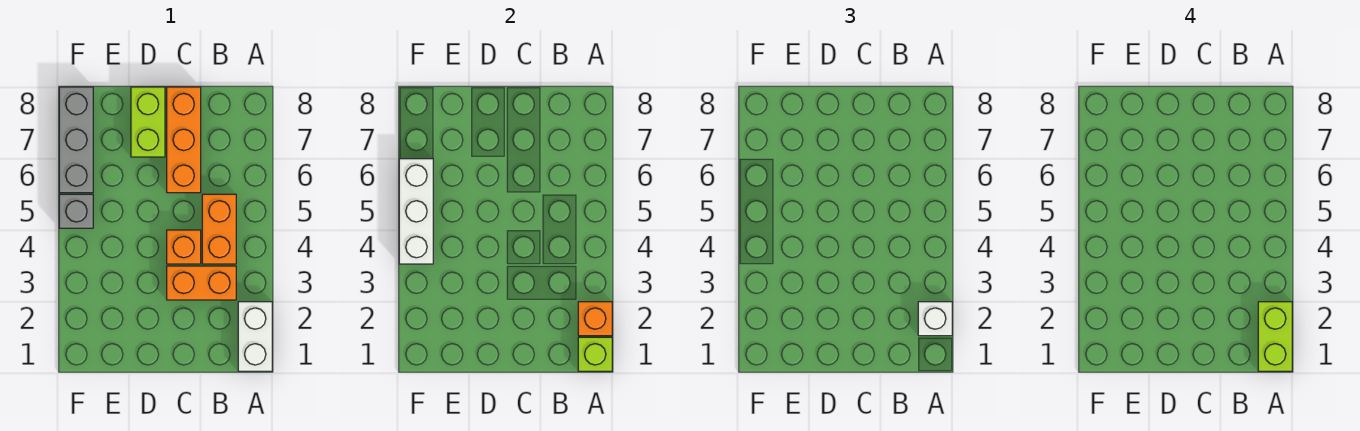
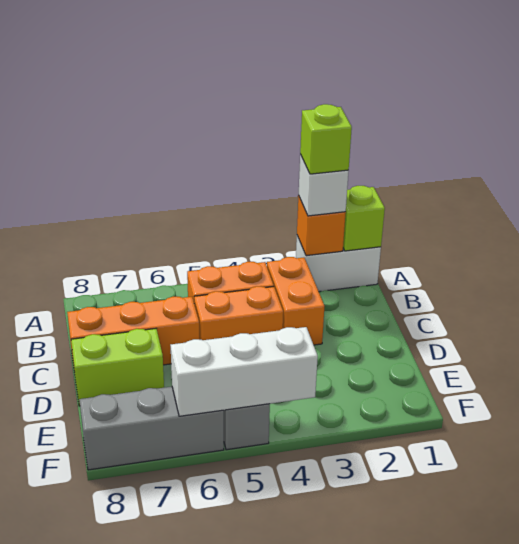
lime brick A1:A2 level 4 -> lime brick A2 level 4
orange brick C4 level 1 -> orange brick C4:C5 level 1

